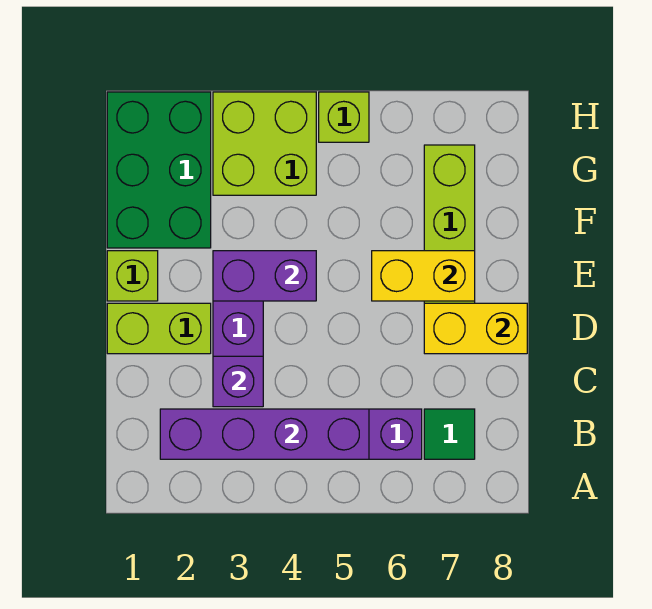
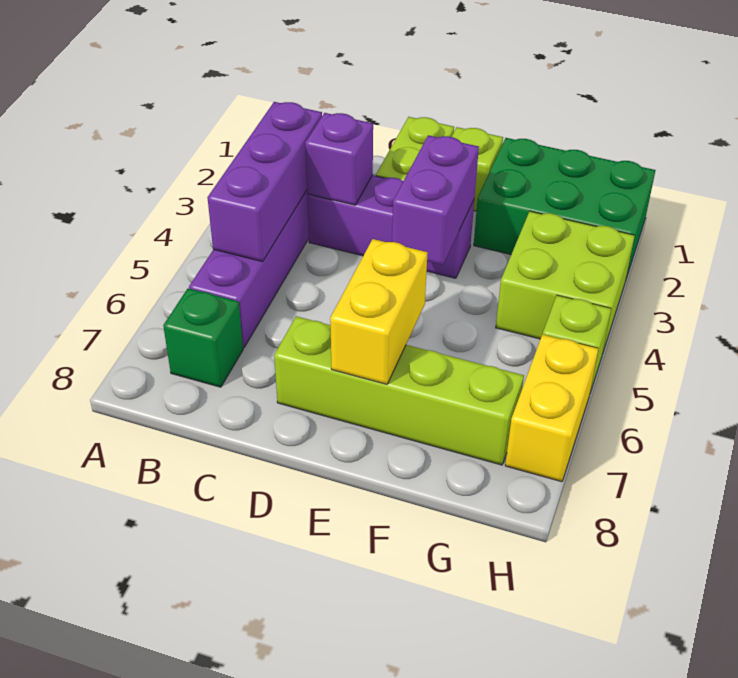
purple brick B2:B5 level 2 -> purple brick B3:B5 level 2
green tile B7 level 1 -> green brick B7 level 1
yellow brick D7:D8 level 2 -> yellow brick H6:H7 level 1

